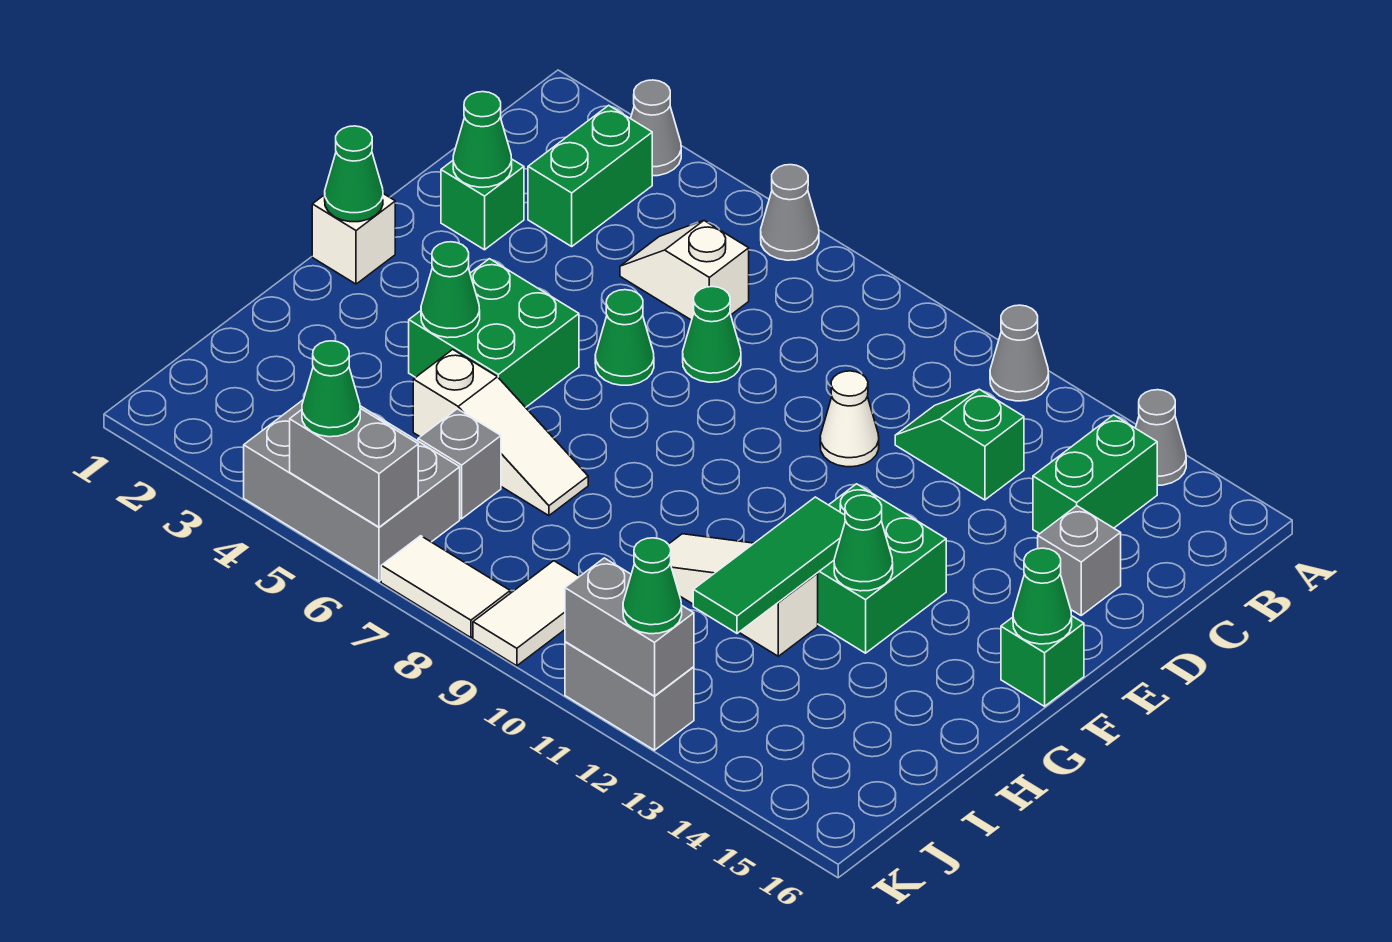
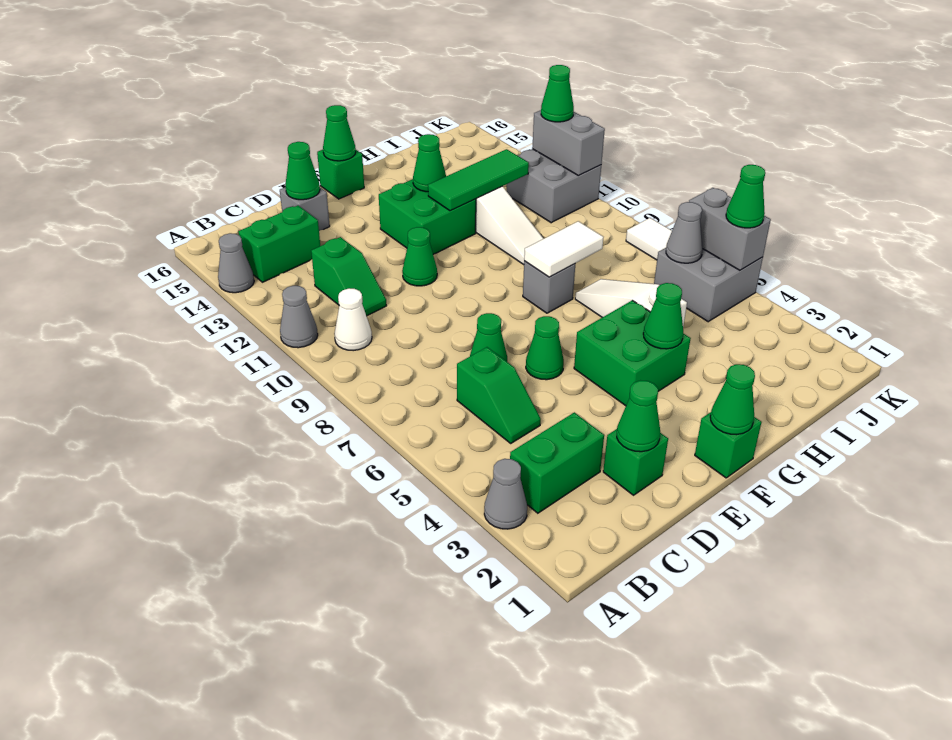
grey cone A6 level 1 -> grey cone J6 level 2
white slope C5:C6 level 1 top 6 -> green slope C5:C6 level 1 top 6
white cone D10 level 1 -> white cone B10 level 1
none -> green cone D15 level 2
none -> green cone E11 level 1
white brick F1 level 1 -> green brick F1 level 1
grey brick I6 level 1 -> grey brick G8 level 1
grey brick J4:K6 level 1 -> grey brick J5:K6 level 1
white tile J9:K9 level 1 -> white tile G8:H8 level 2
grey brick K11:K12 level 1 -> grey brick J11:K12 level 1

